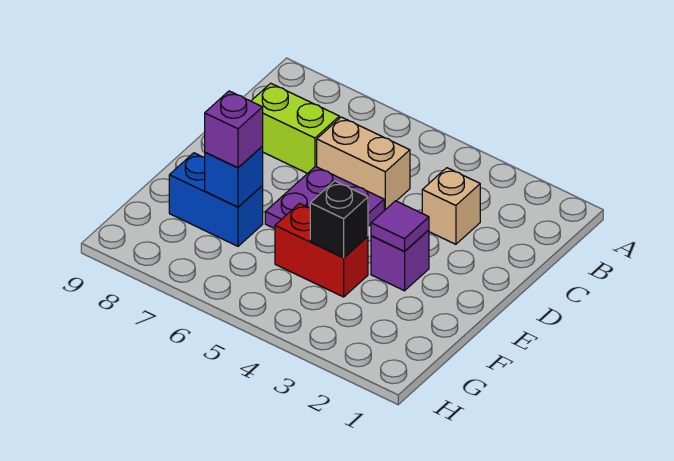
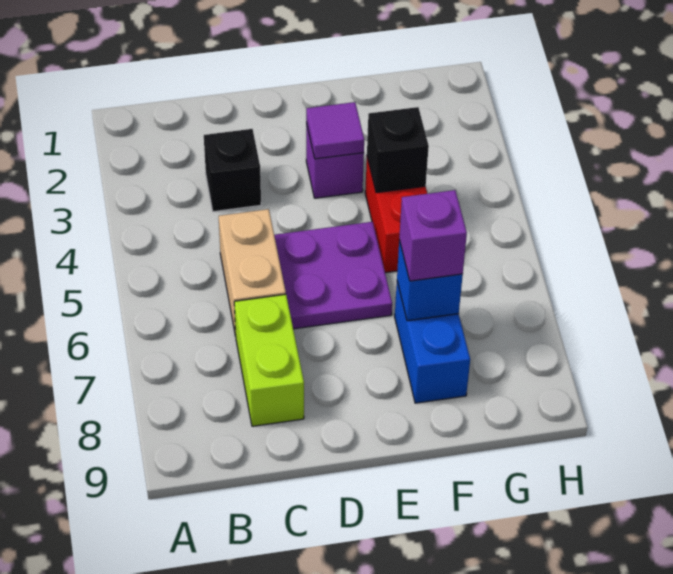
tan brick C3 level 1 -> black brick C3 level 1

